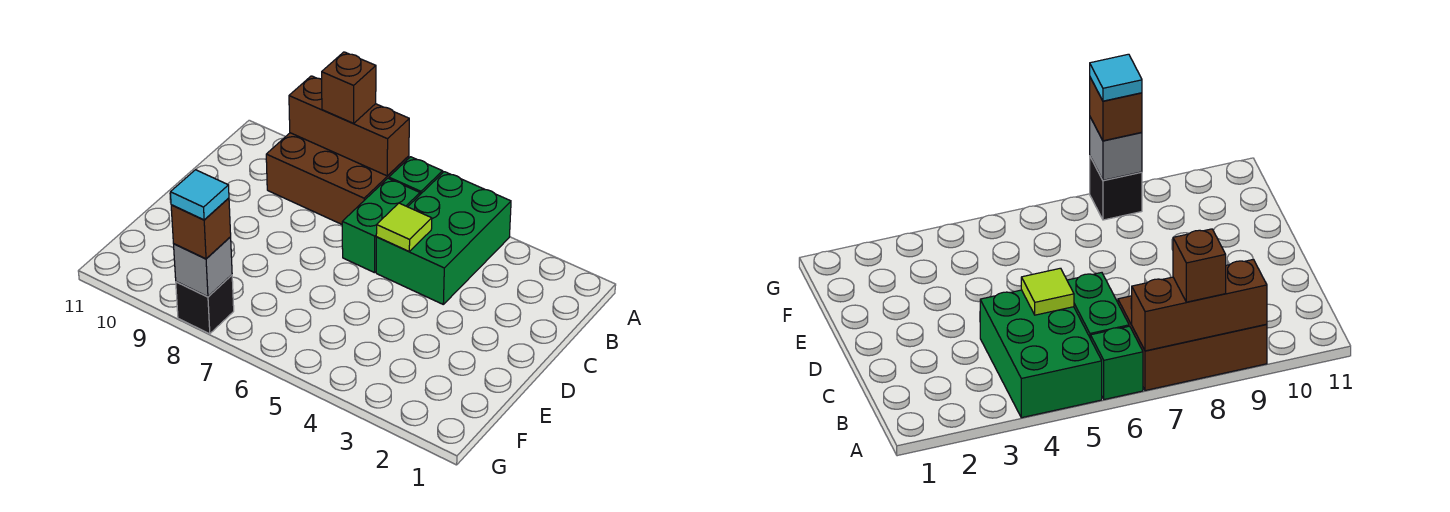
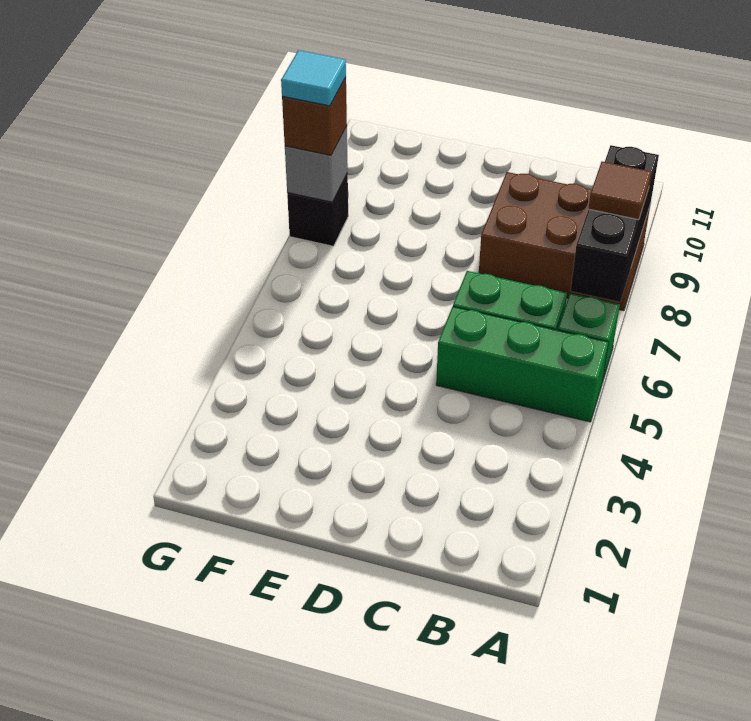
green brick A4:C5 level 1 -> green brick A5:C5 level 1
brown brick A7:B9 level 1 -> brown brick A8:C9 level 1
brown brick A7:A9 level 2 -> black brick A7:A9 level 2
brown brick A8 level 3 -> brown tile A8 level 3
lime tile C5 level 2 -> none

